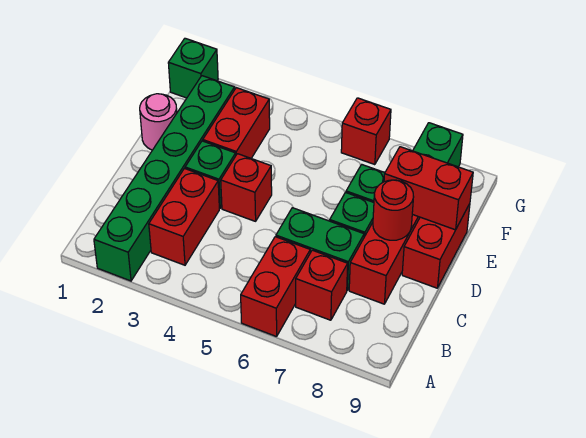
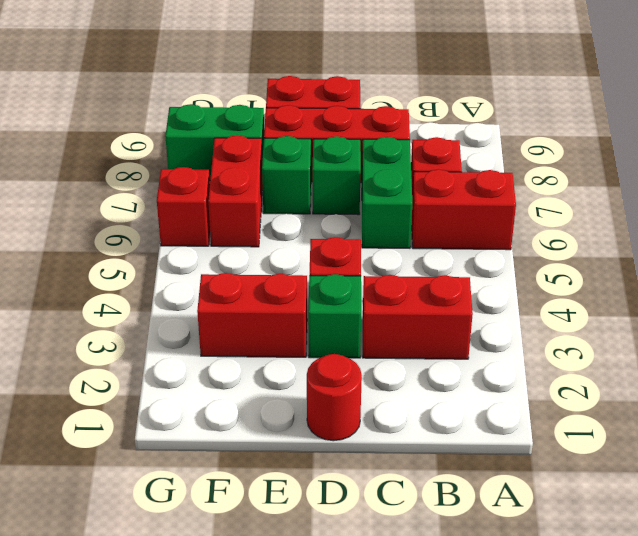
green brick A2:F2 level 1 -> none
red round brick D8 level 2 -> red round brick D1 level 1
pink round brick E1 level 1 -> none
red brick E8:E9 level 2 -> red brick F6:F7 level 1
green brick G1 level 1 -> none

